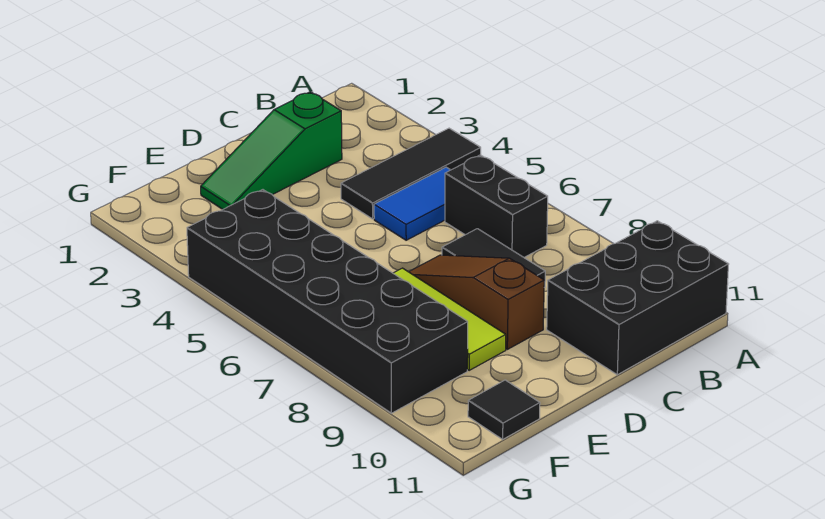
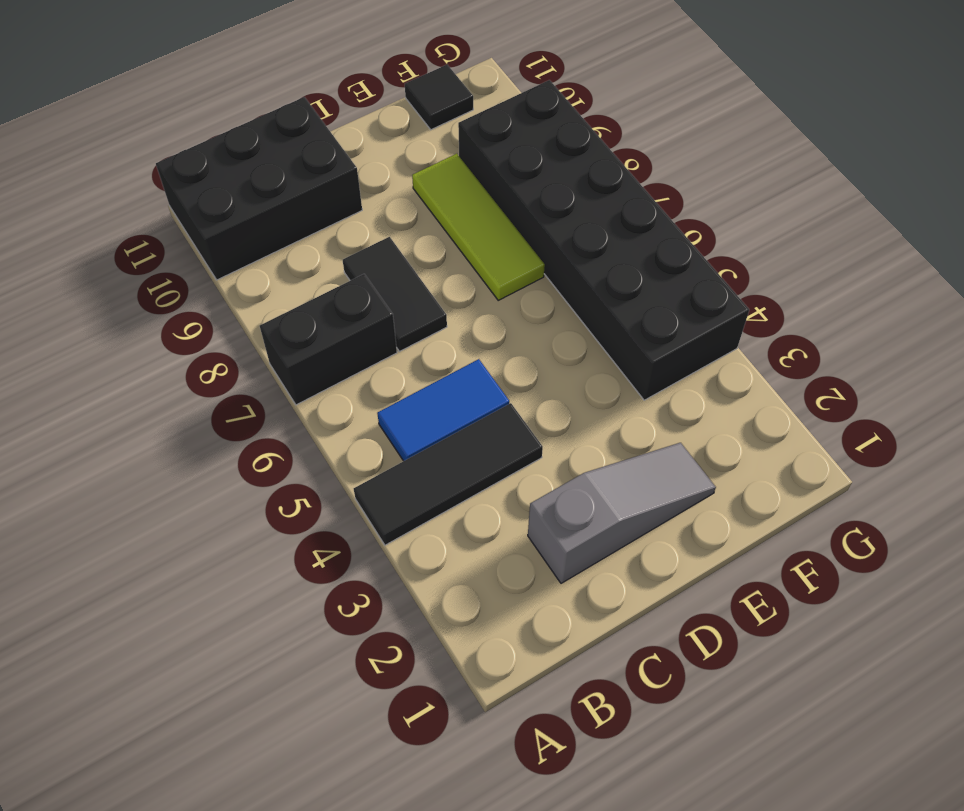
black brick B6:B7 level 1 -> black brick A7:B7 level 1
green slope C2:E2 level 1 top C -> grey slope C2:E2 level 1 top C
brown slope D7:D9 level 1 top 9 -> none

